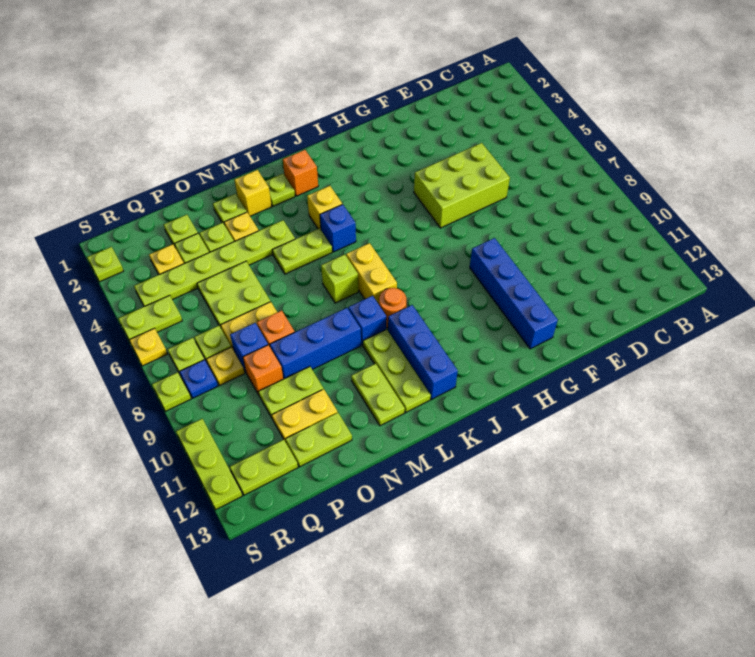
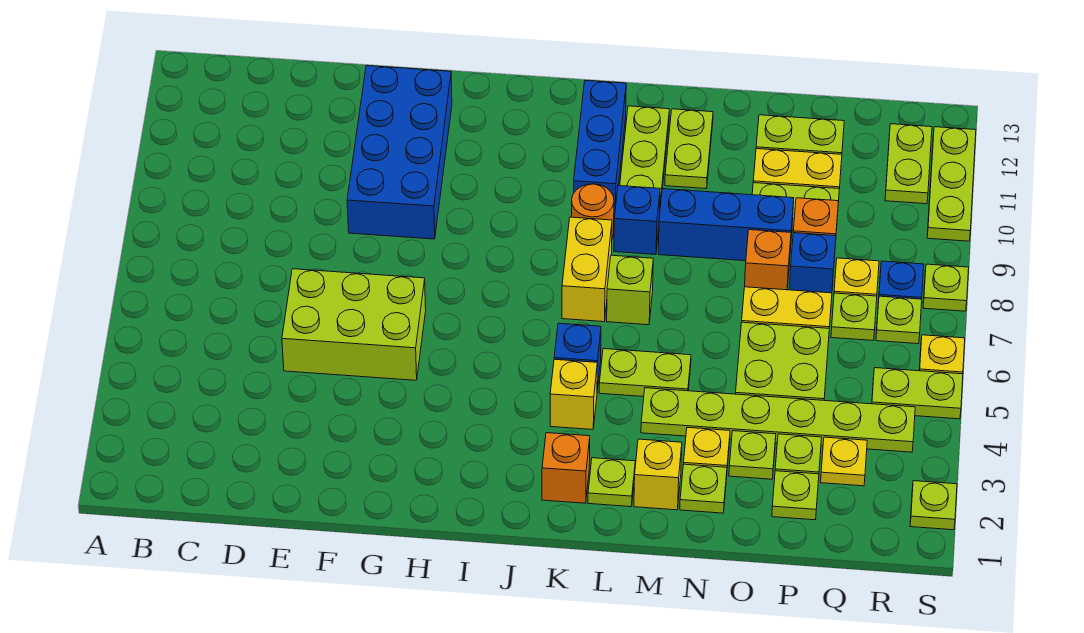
blue brick G9:G12 level 1 -> blue brick F9:G12 level 1
lime plate Q12:R12 level 1 -> lime plate R11:R12 level 1

